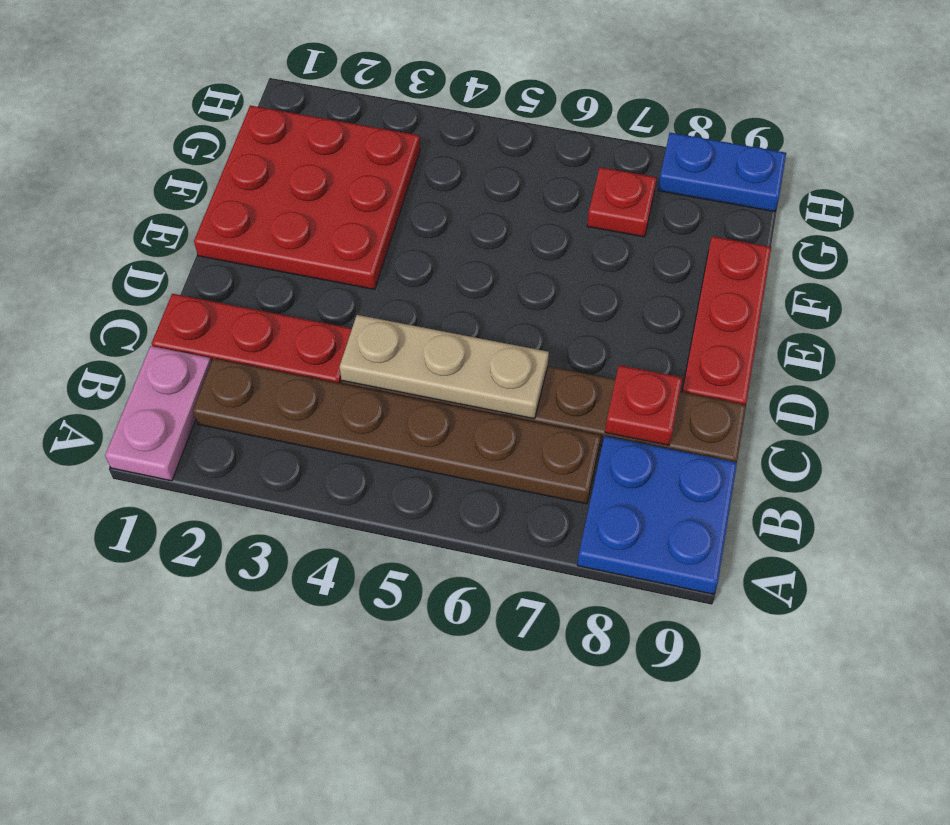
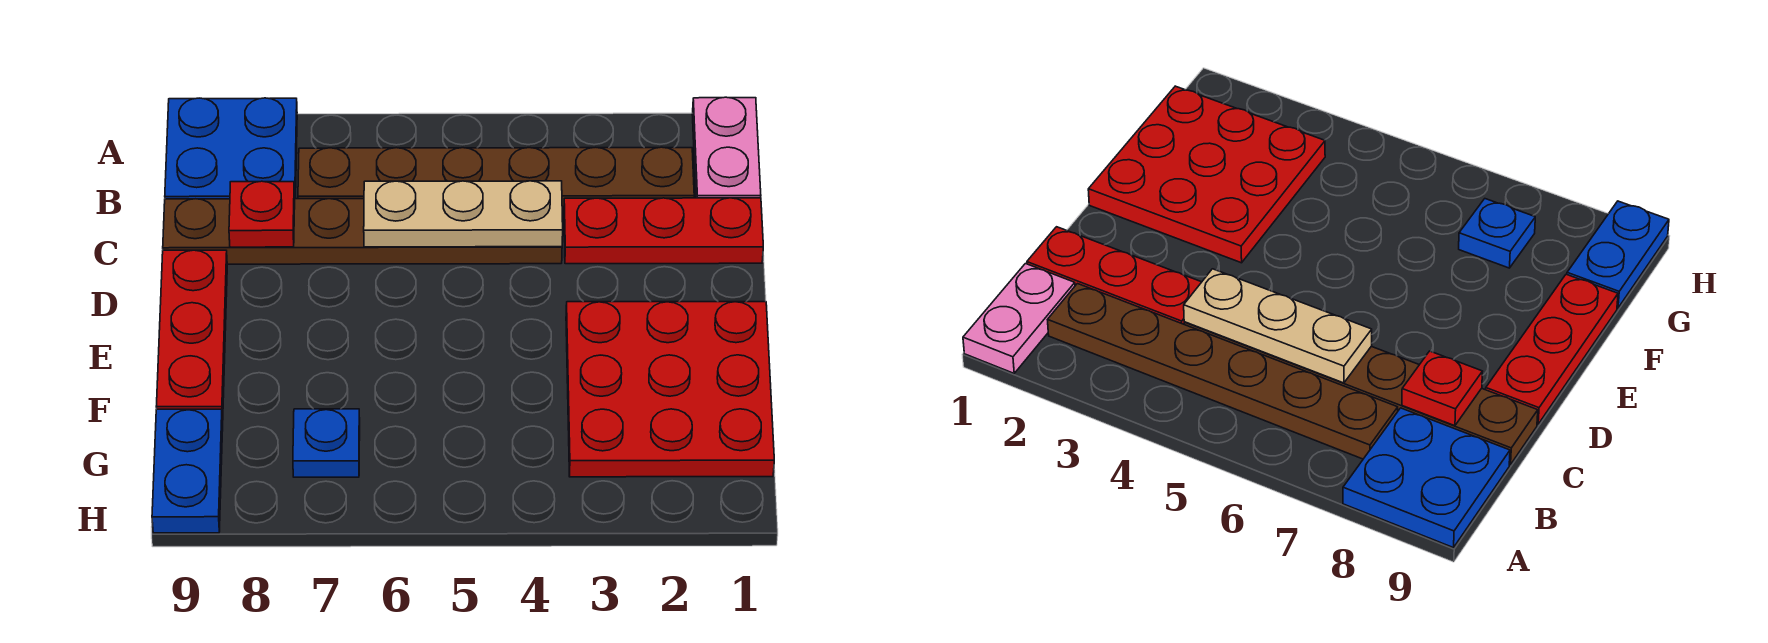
red plate G7 level 1 -> blue plate G7 level 1
blue plate H8:H9 level 1 -> blue plate G9:H9 level 1

